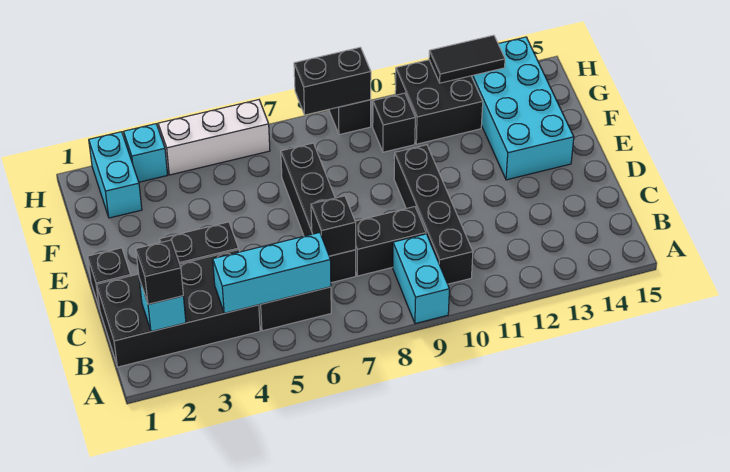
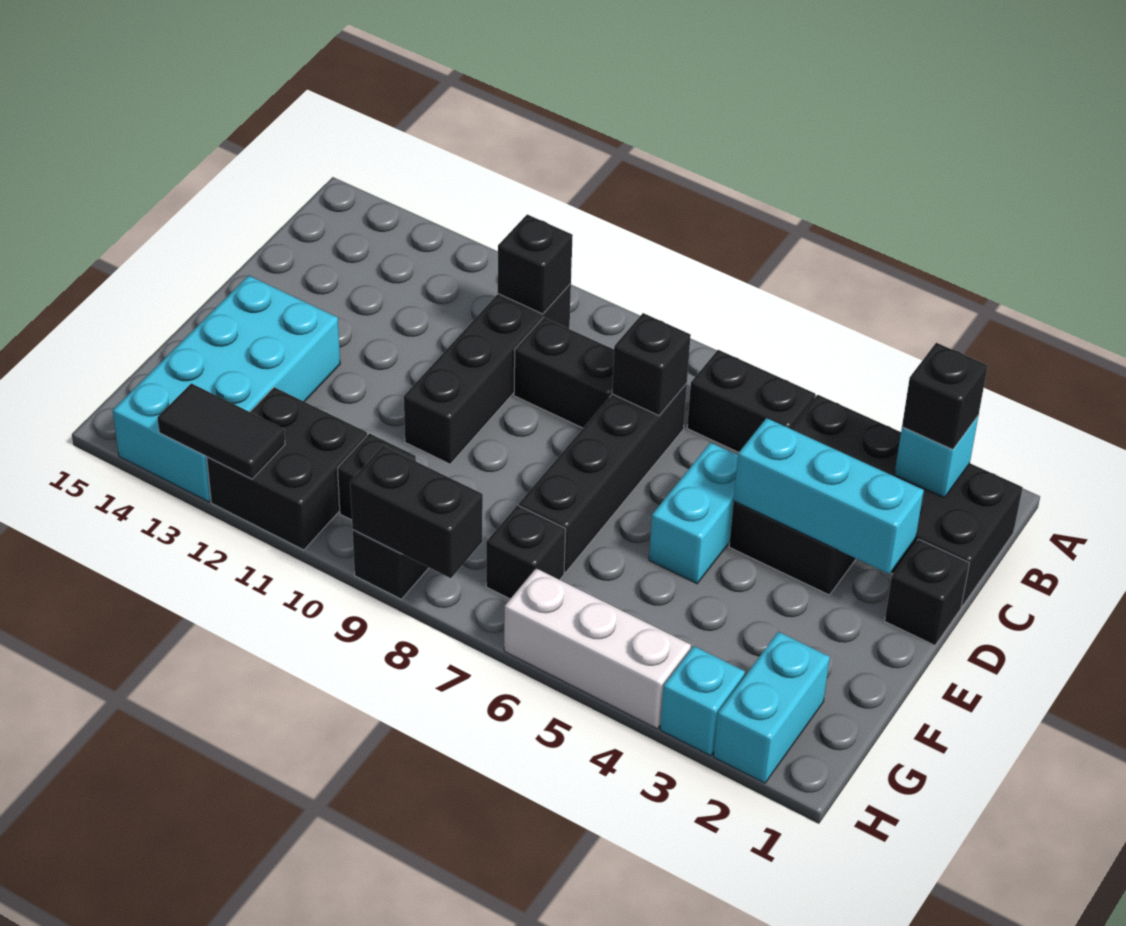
cyan brick A9:B9 level 1 -> cyan brick D5:E5 level 1
cyan brick B4:B6 level 2 -> cyan brick D2:D4 level 2
none -> black brick B10 level 2
none -> black brick G7 level 1

